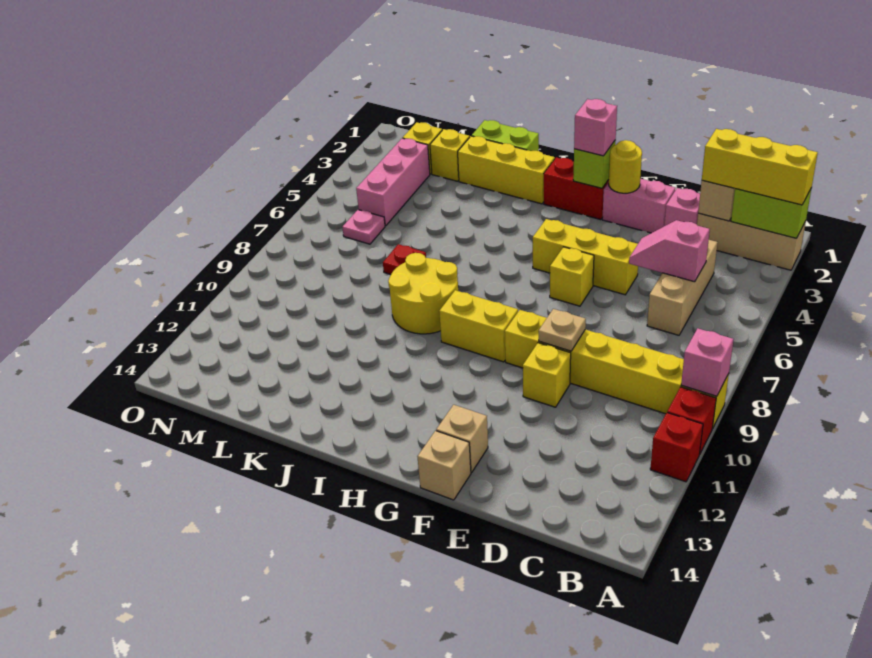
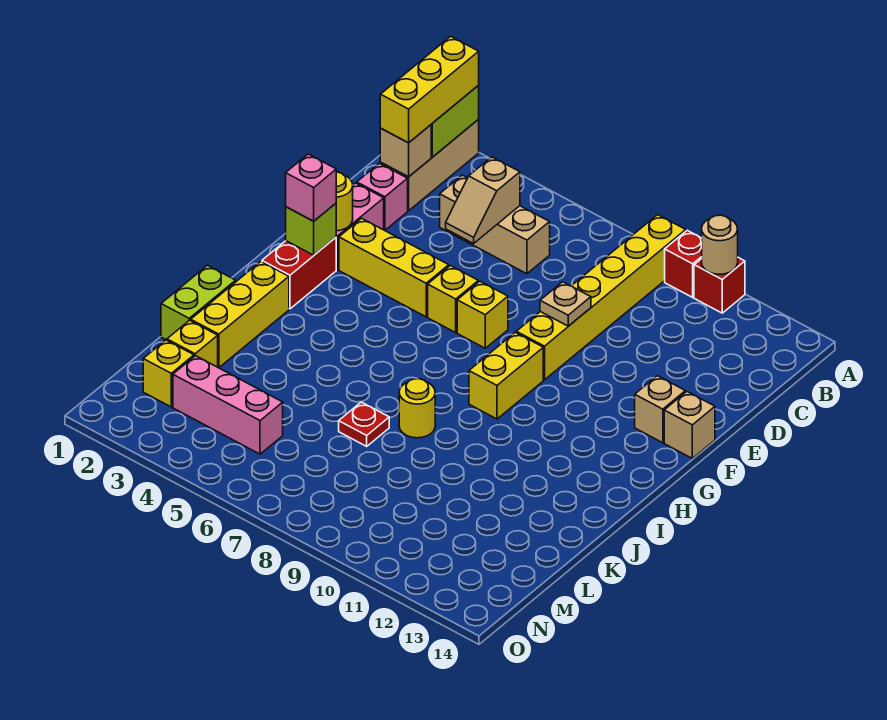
pink brick A9 level 2 -> none
none -> tan round brick A11 level 2
pink slope C5:D5 level 2 top C -> tan slope C5:D5 level 2 top C
yellow brick E5:G5 level 1 -> yellow brick F3:F5 level 1
yellow brick E10 level 1 -> yellow brick F7 level 1
yellow round brick I8:J9 level 1 -> yellow round brick J8 level 1
pink plate M6 level 1 -> none

